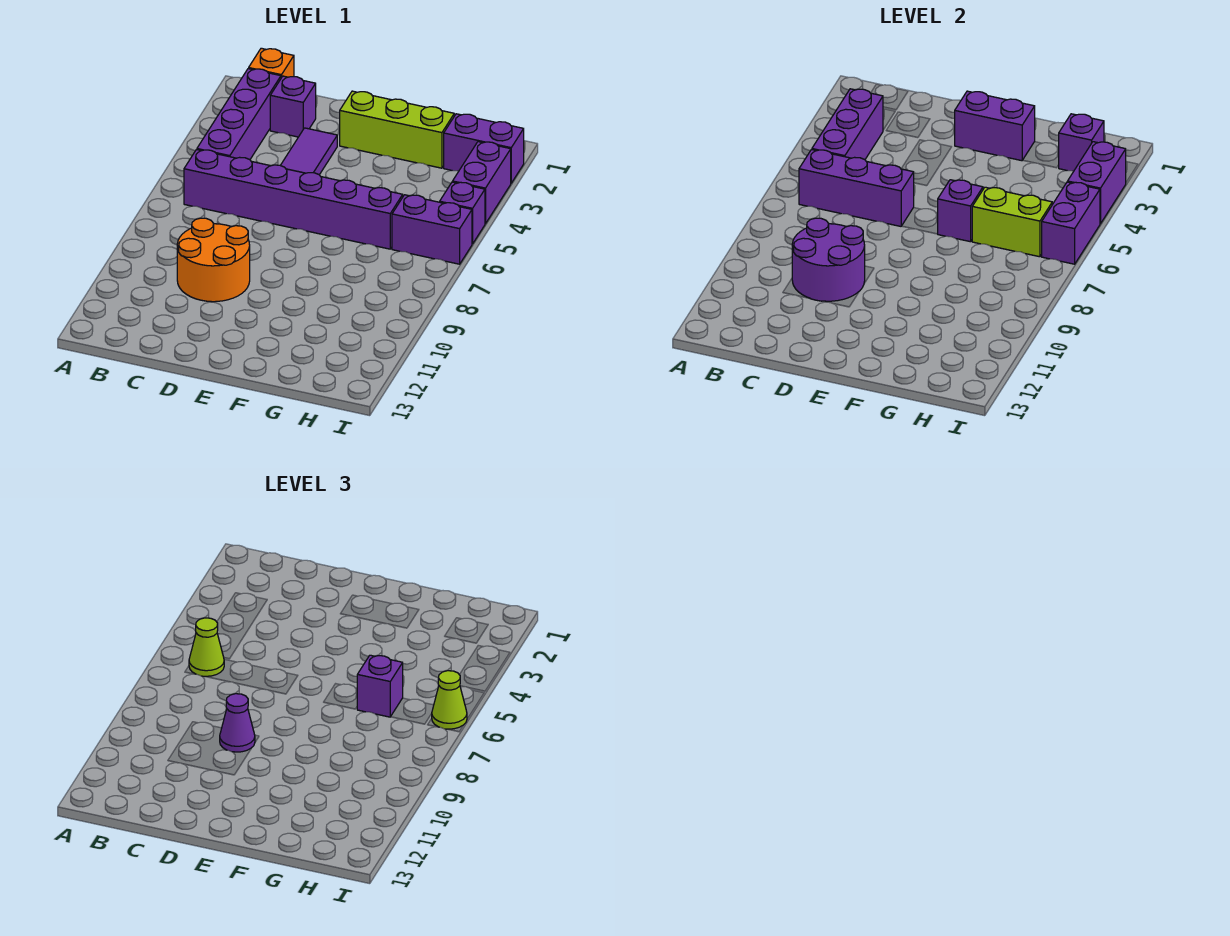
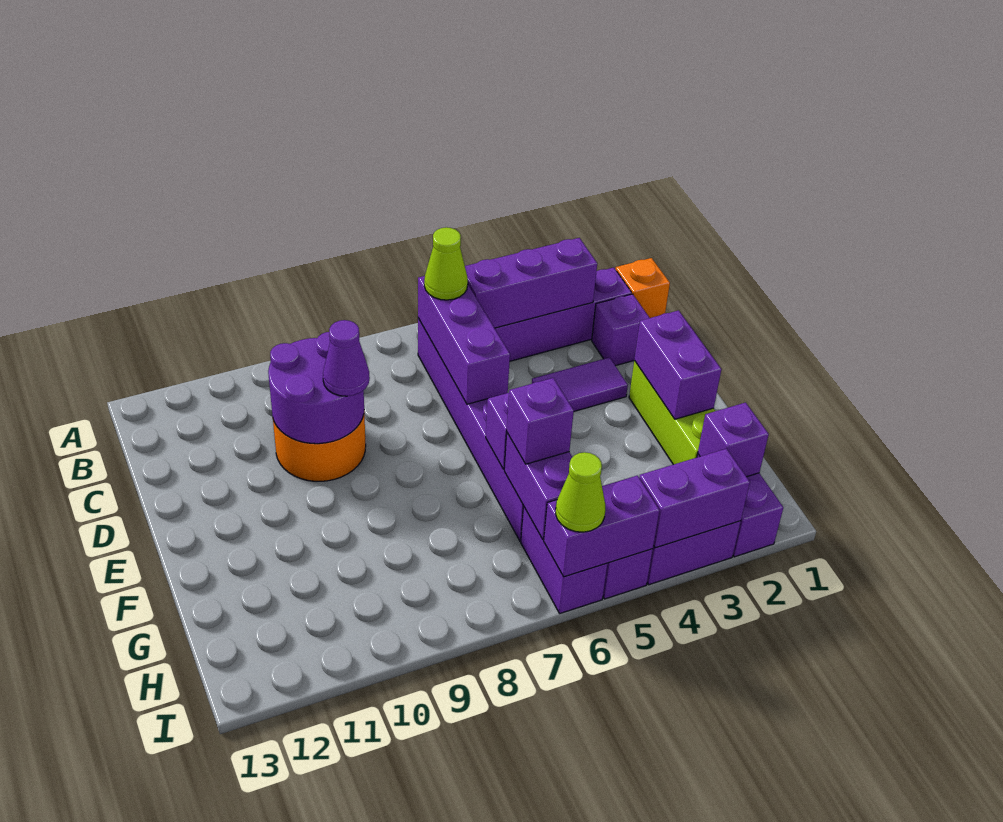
lime brick G6:H6 level 2 -> purple brick G6:H6 level 2

